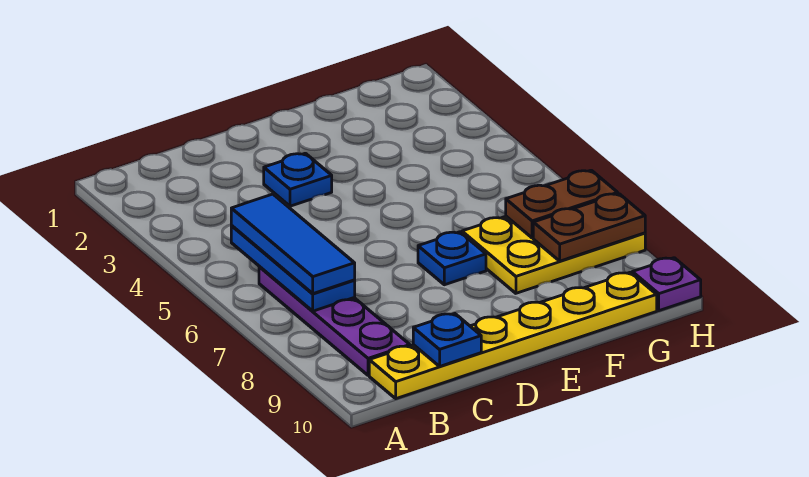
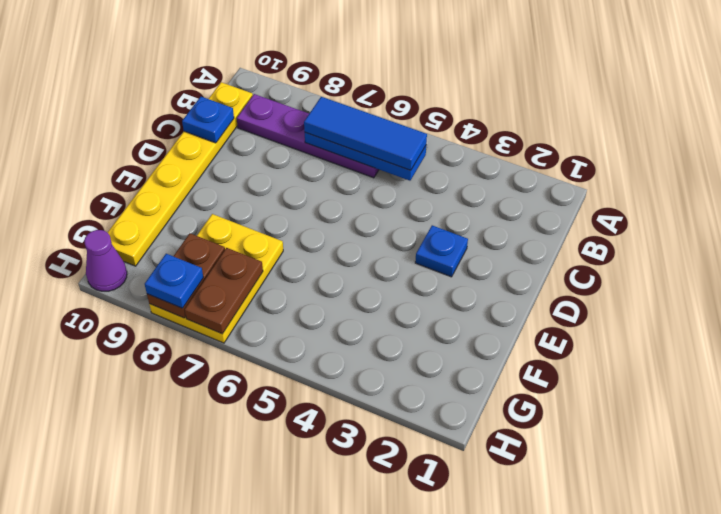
blue plate E7 level 1 -> blue plate H8 level 3
purple plate H10 level 1 -> purple cone H10 level 1

